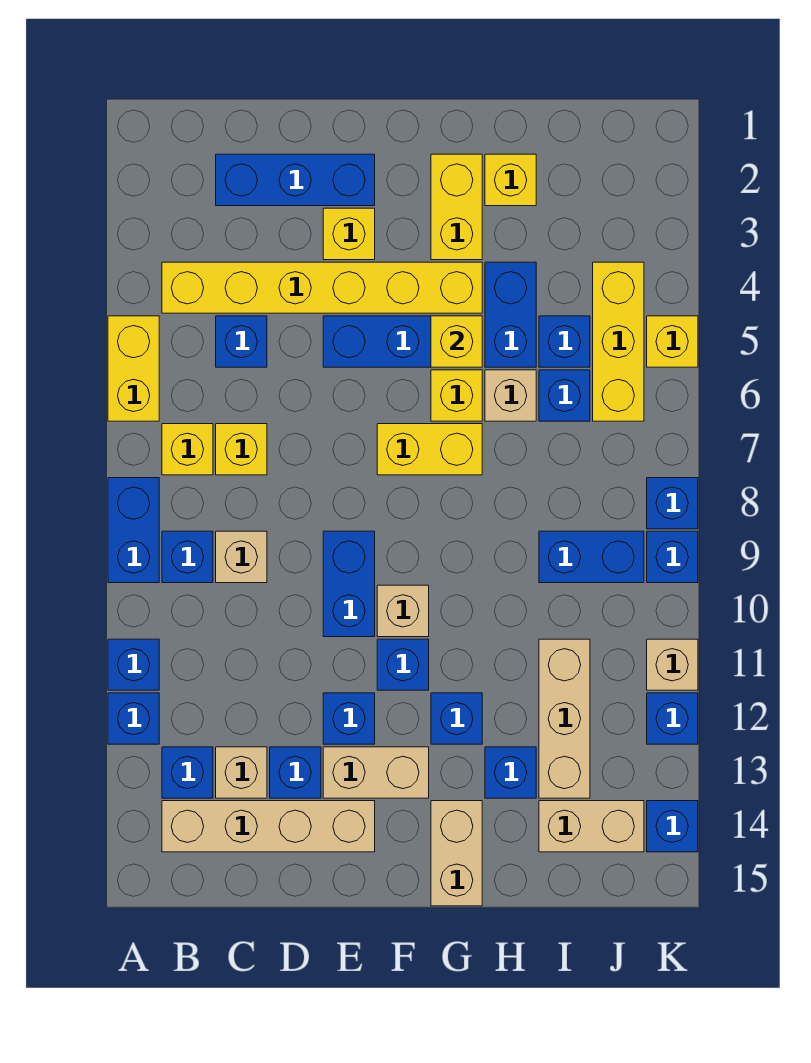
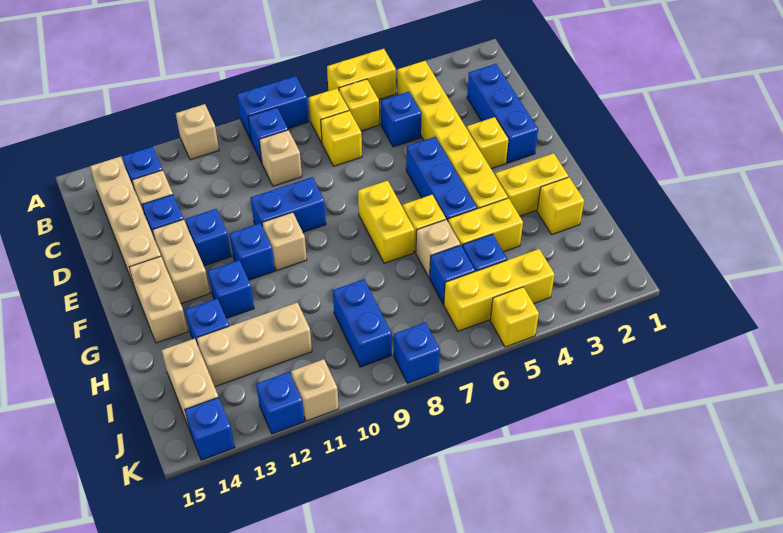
blue brick A11 level 1 -> tan brick A11 level 1
blue brick A12 level 1 -> none
yellow brick G5 level 2 -> yellow brick B6 level 1
tan brick G14:G15 level 1 -> tan brick F14:G14 level 1
blue brick H4:H5 level 1 -> yellow brick H4:H5 level 1
blue brick K9 level 1 -> none

